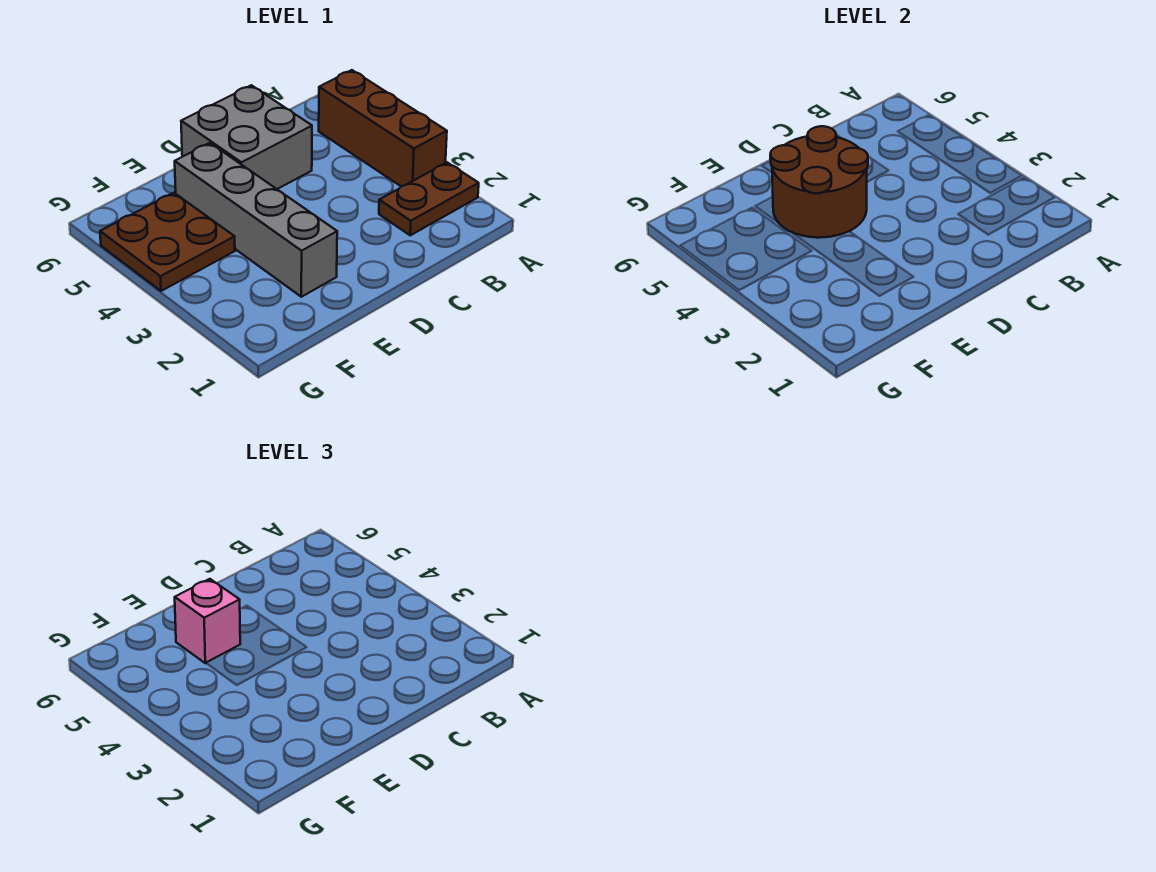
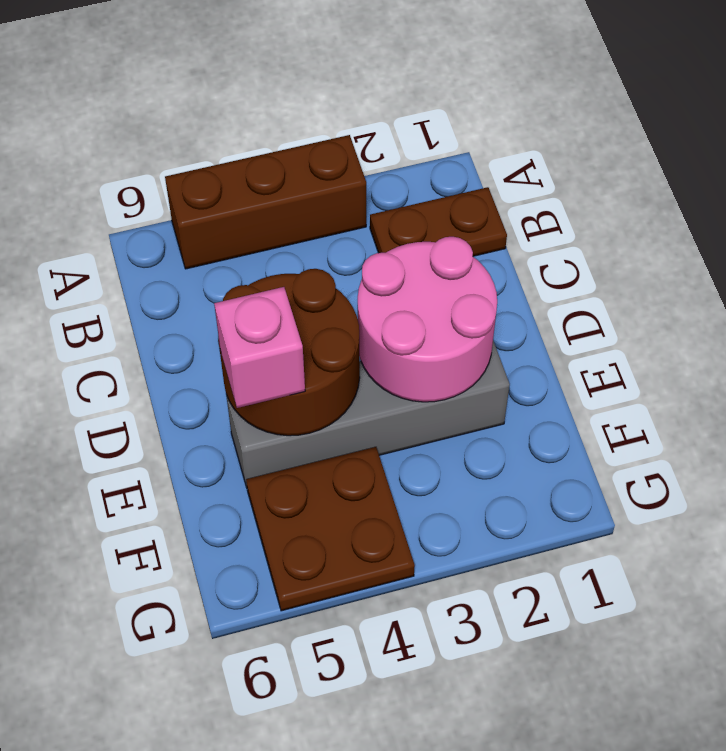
brown plate A2:B2 level 1 -> brown plate B1:B2 level 1
grey brick C5:D6 level 1 -> none
none -> pink round brick D2:E3 level 2

